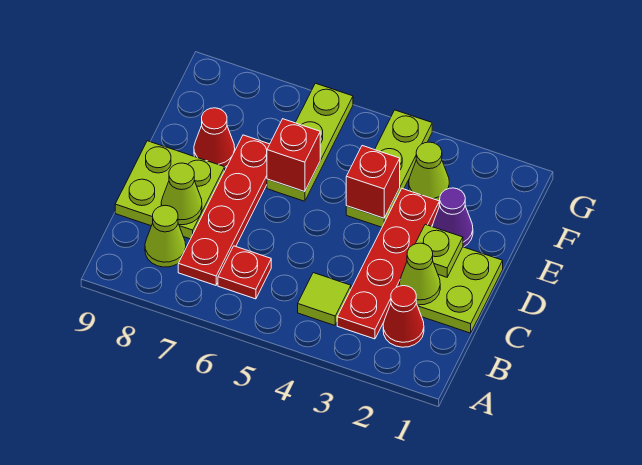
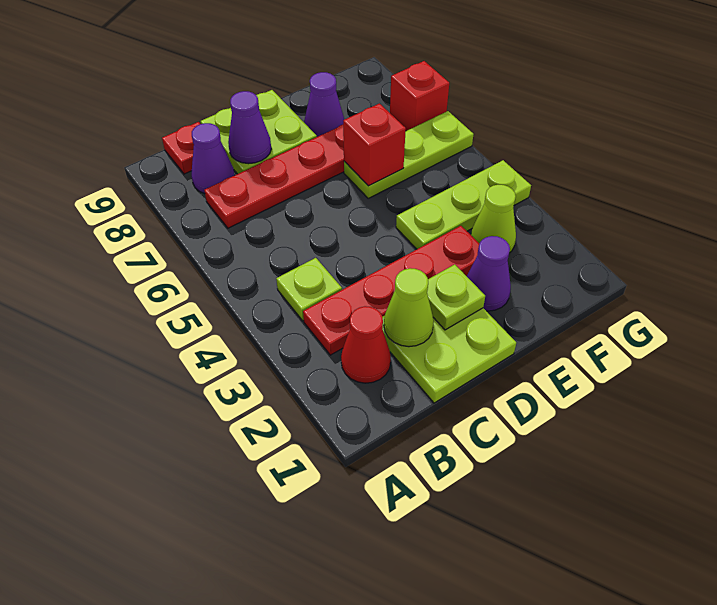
lime tile B4 level 1 -> lime plate B4 level 1
red plate B6 level 1 -> red plate B9 level 1
lime cone B8 level 1 -> purple cone B8 level 1
lime cone C8 level 2 -> purple cone C8 level 2
red brick E4 level 2 -> red brick G7 level 1
red cone E8 level 1 -> purple cone E8 level 1

